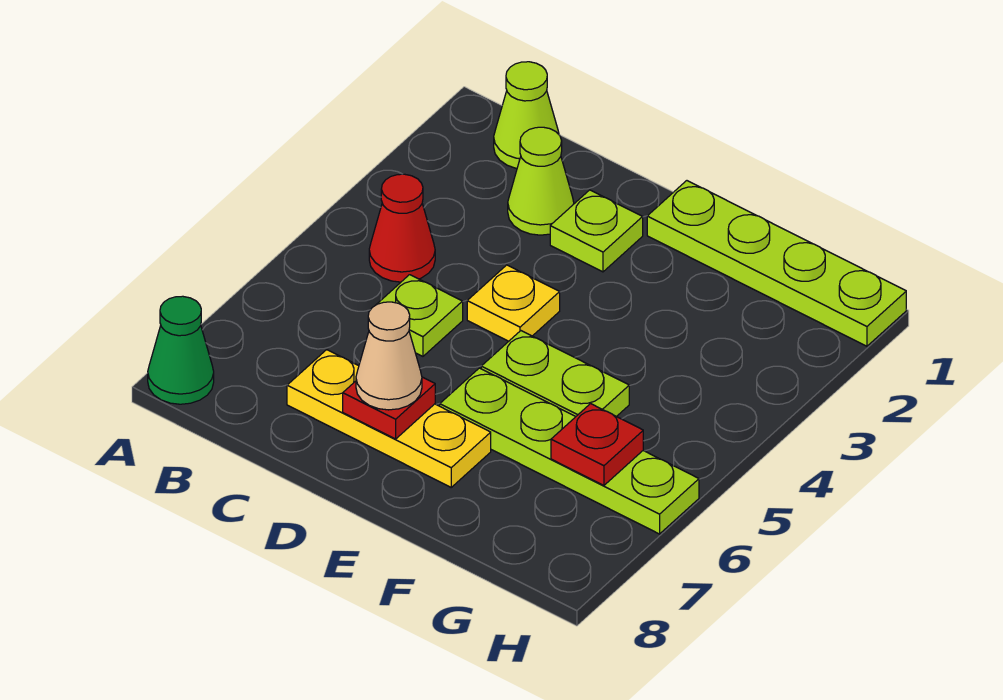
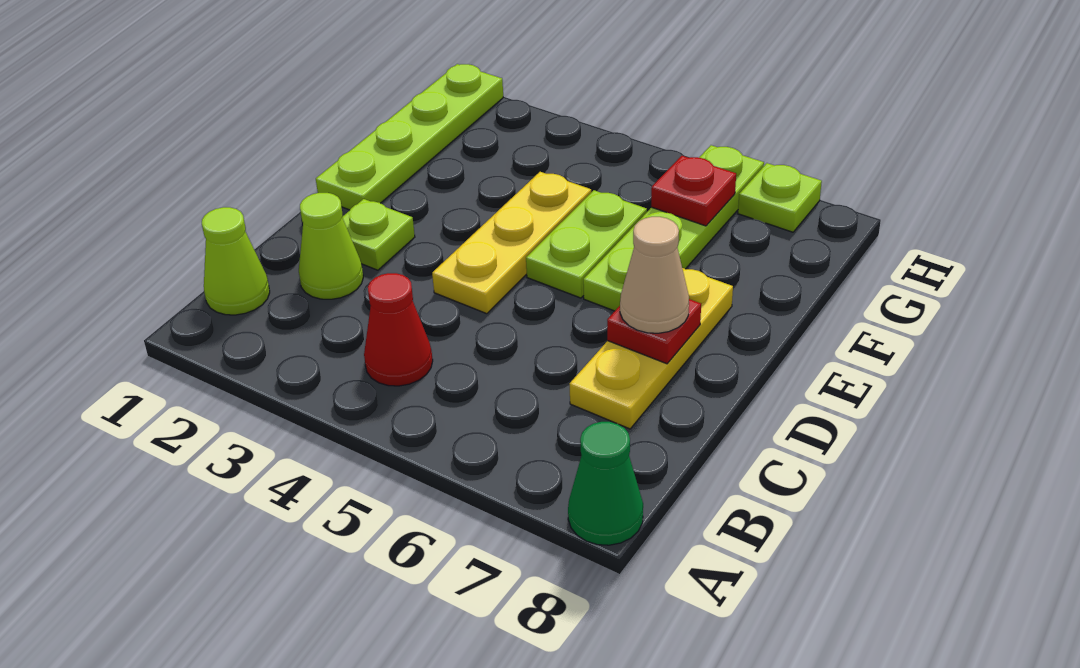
lime plate C5 level 1 -> lime plate H7 level 1
yellow plate D4 level 1 -> yellow plate D4:F4 level 1

